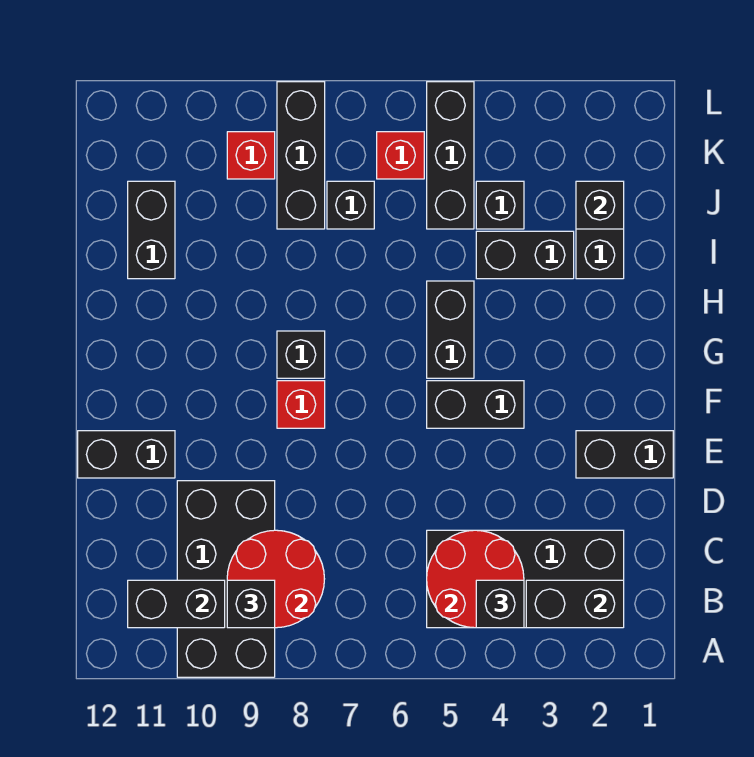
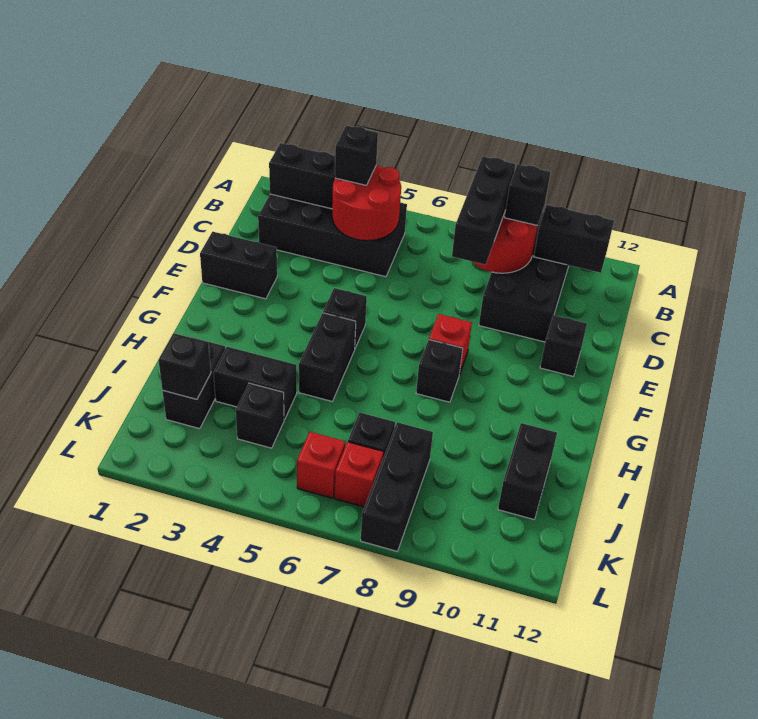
black brick E11:E12 level 1 -> black brick E11 level 1
black brick F4:F5 level 1 -> black brick F5 level 1
black brick J5:L5 level 1 -> black brick B8:D8 level 3
red brick K9 level 1 -> red brick K7 level 1

